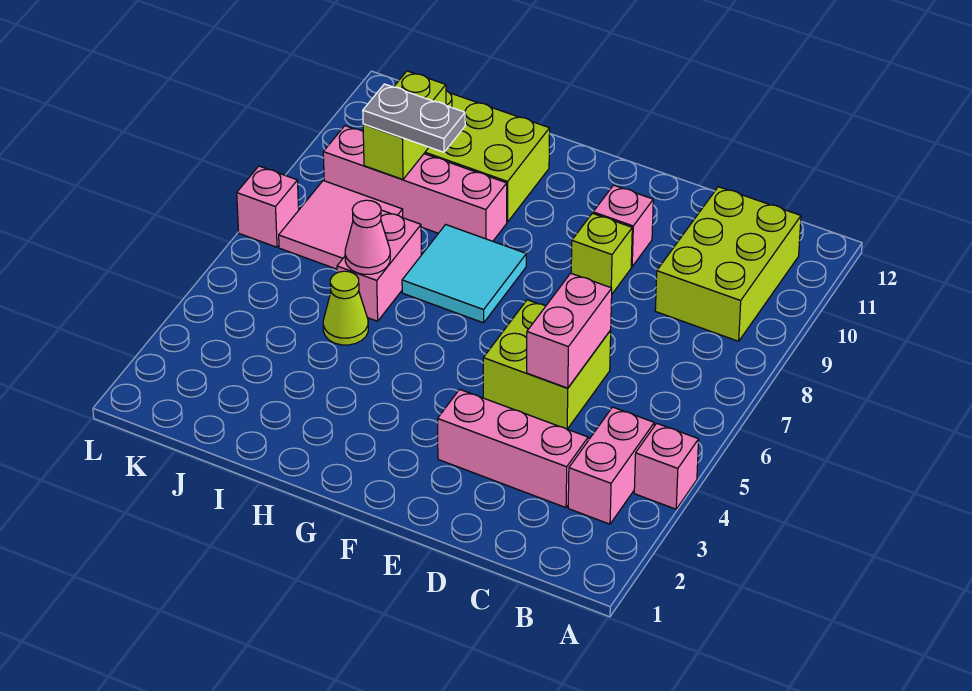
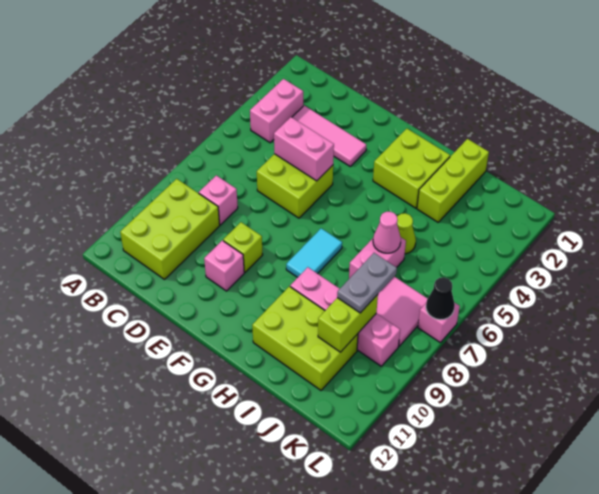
pink brick A4 level 1 -> pink brick C8 level 1
pink brick C3:E3 level 1 -> pink tile C3:E3 level 1
pink brick D5:D6 level 2 -> pink brick D5:E5 level 2
none -> lime brick G2:H3 level 1
cyan tile G7:H8 level 1 -> cyan tile G7:G8 level 1
none -> lime brick I1:I3 level 1
grey plate I9:J9 level 3 -> grey plate J8:J9 level 3
none -> black cone L7 level 2

